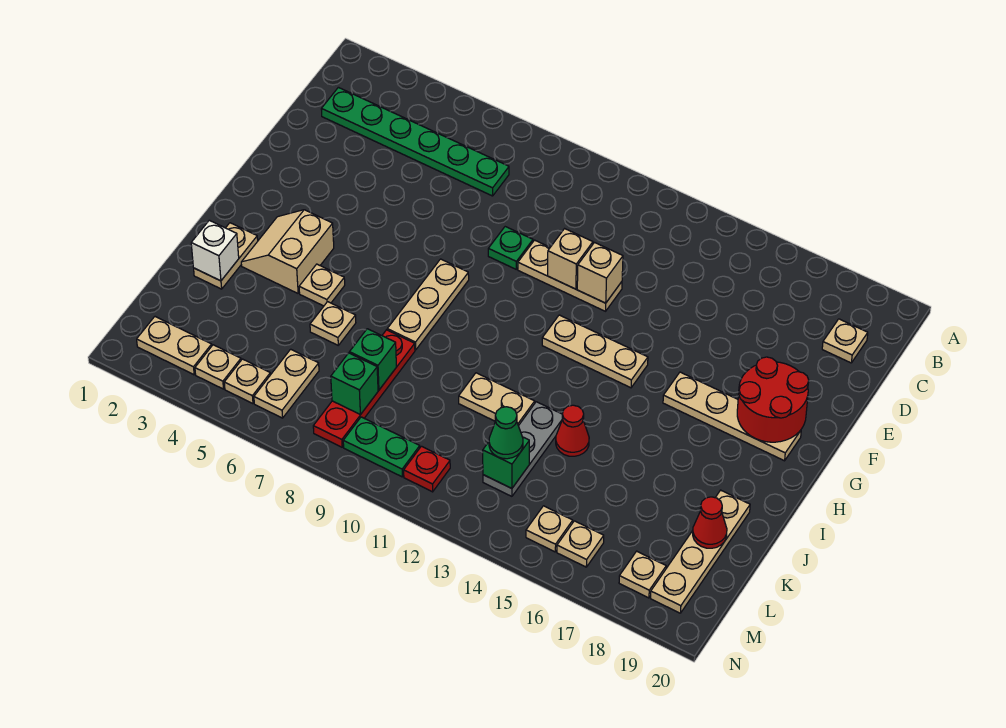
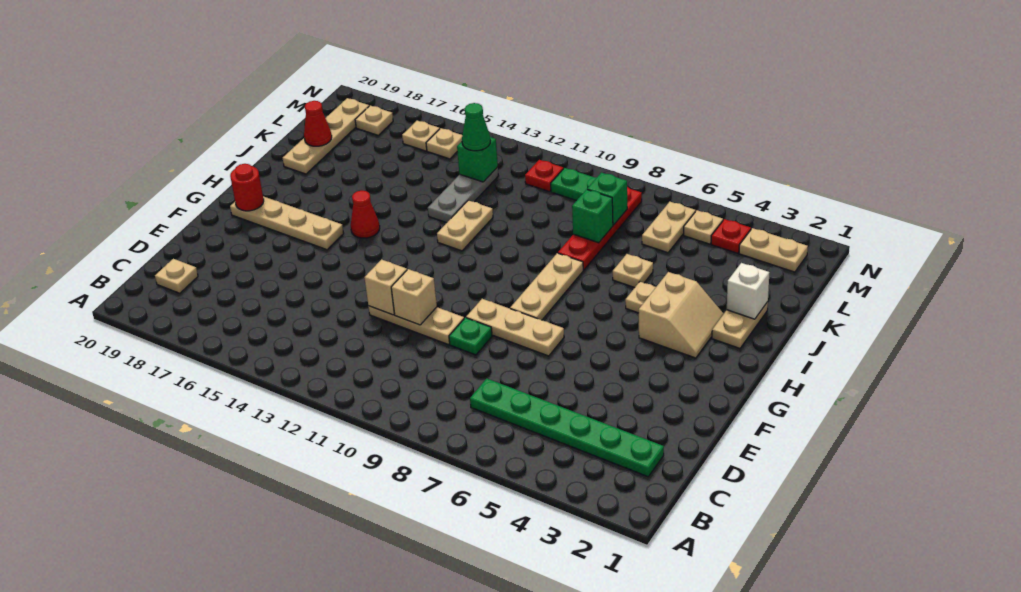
red round brick F18:G19 level 2 -> red round brick G19 level 2
tan plate G12:G14 level 1 -> tan plate F7:F9 level 1
tan plate J11:J12 level 1 -> tan plate I12:J12 level 1
red cone J14 level 1 -> red cone H15 level 1
tan plate M4 level 1 -> red plate M4 level 1

